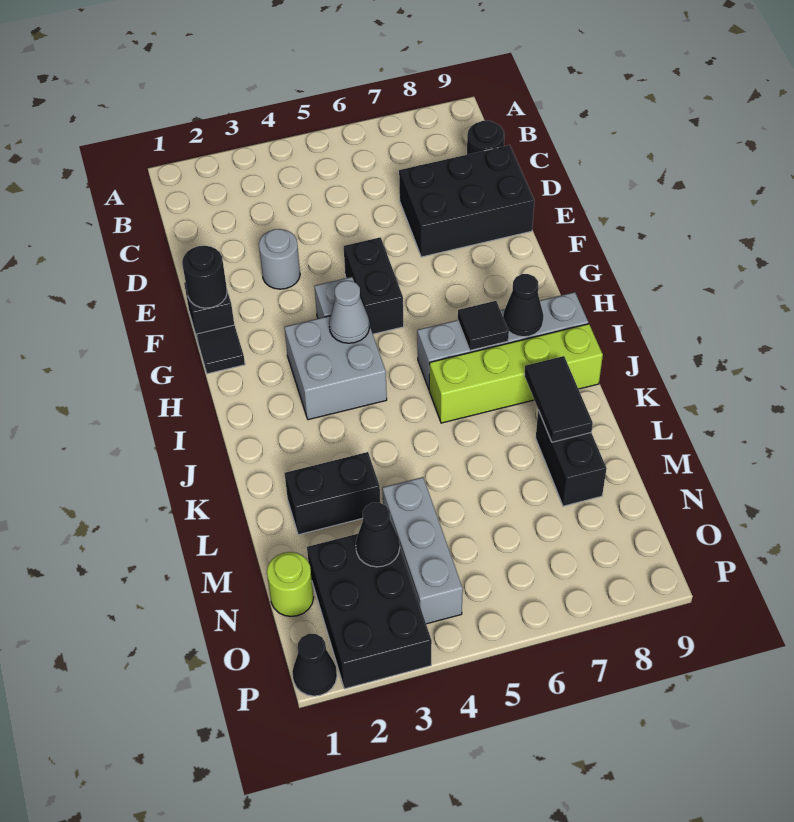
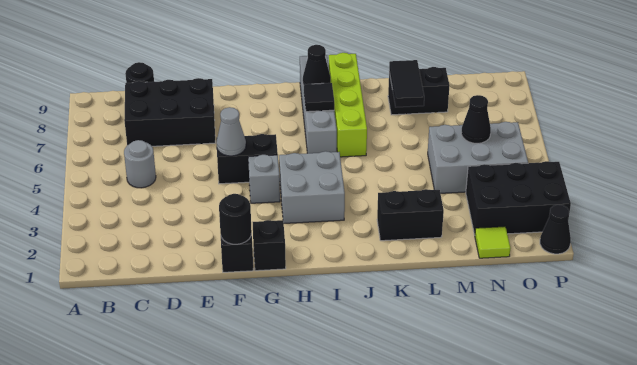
black brick D7:E9 level 1 -> black brick C7:E8 level 1
grey round brick E3 level 1 -> grey round brick C5 level 1
black tile G1 level 1 -> black brick G1 level 1
grey cone H4 level 2 -> grey cone F5 level 2
black tile K8:L8 level 2 -> black tile L7:L8 level 2
black brick L2:L3 level 1 -> black brick K2:L2 level 1
grey brick M4:O4 level 1 -> grey brick M4:O5 level 1
lime round brick N1 level 1 -> lime tile N1 level 1
black cone N3 level 2 -> black cone N5 level 2

